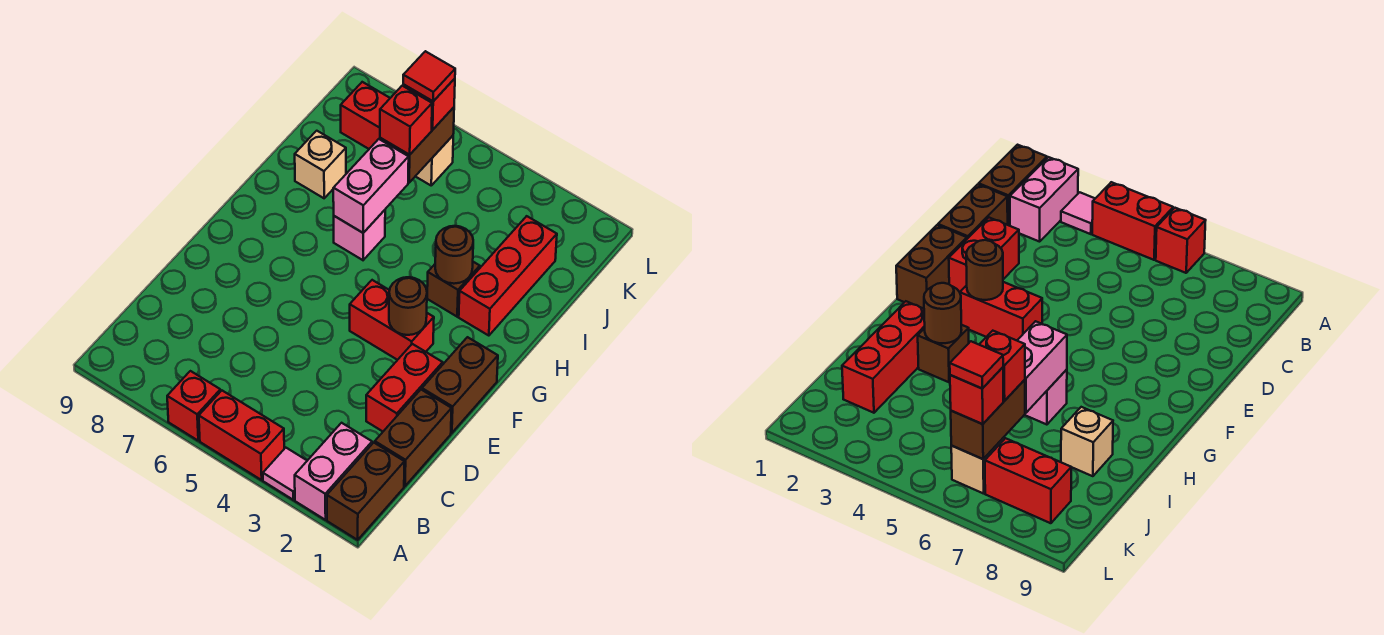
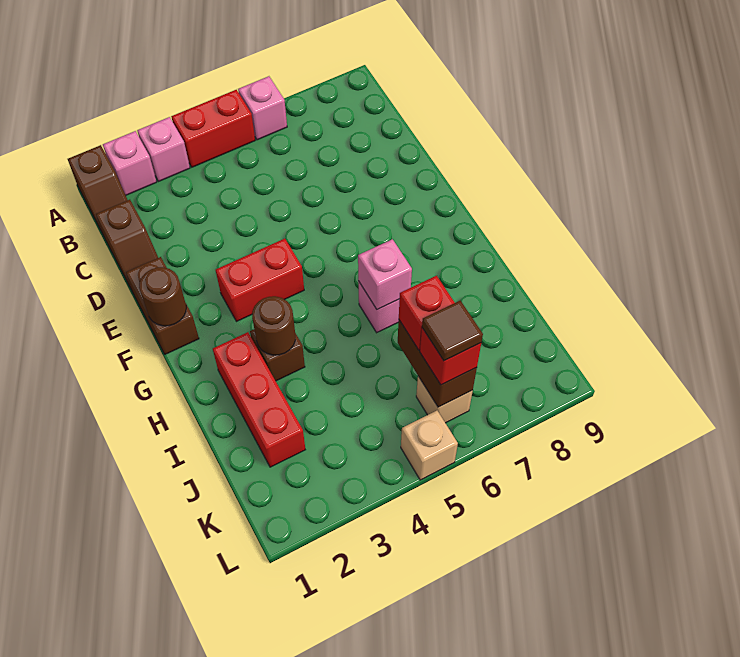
brown brick A1:B1 level 1 -> brown slope A1:B1 level 1 top A
pink brick A2:B2 level 1 -> pink brick A2 level 1
pink tile A3 level 1 -> pink brick A3 level 1
red brick A6 level 1 -> pink brick A6 level 1
brown brick C1:D1 level 1 -> brown slope C1:D1 level 1 top C
red brick D2:E2 level 1 -> none
brown round brick F3 level 2 -> brown round brick F1 level 2
pink brick H6:I6 level 2 -> pink brick H6 level 2
tan brick I8 level 1 -> tan brick L5 level 1
red tile K6 level 4 -> brown tile K6 level 4
red brick K7:K8 level 1 -> none

